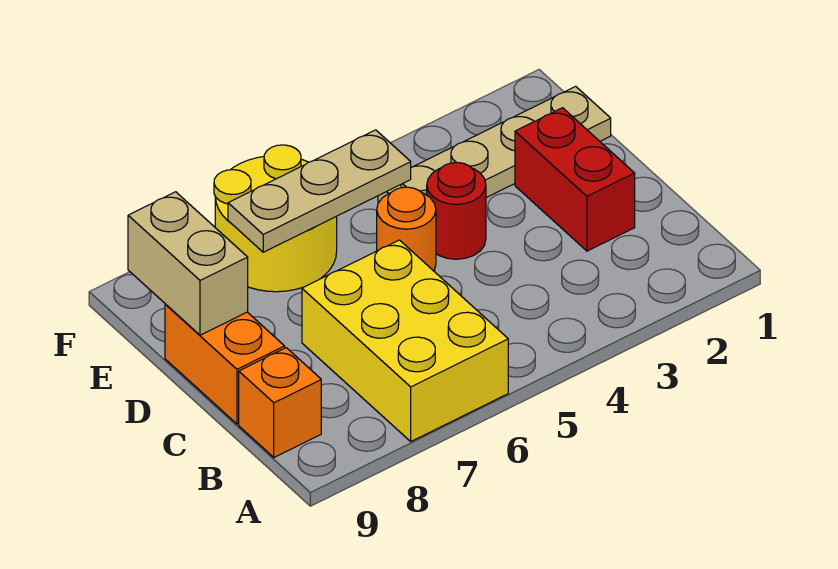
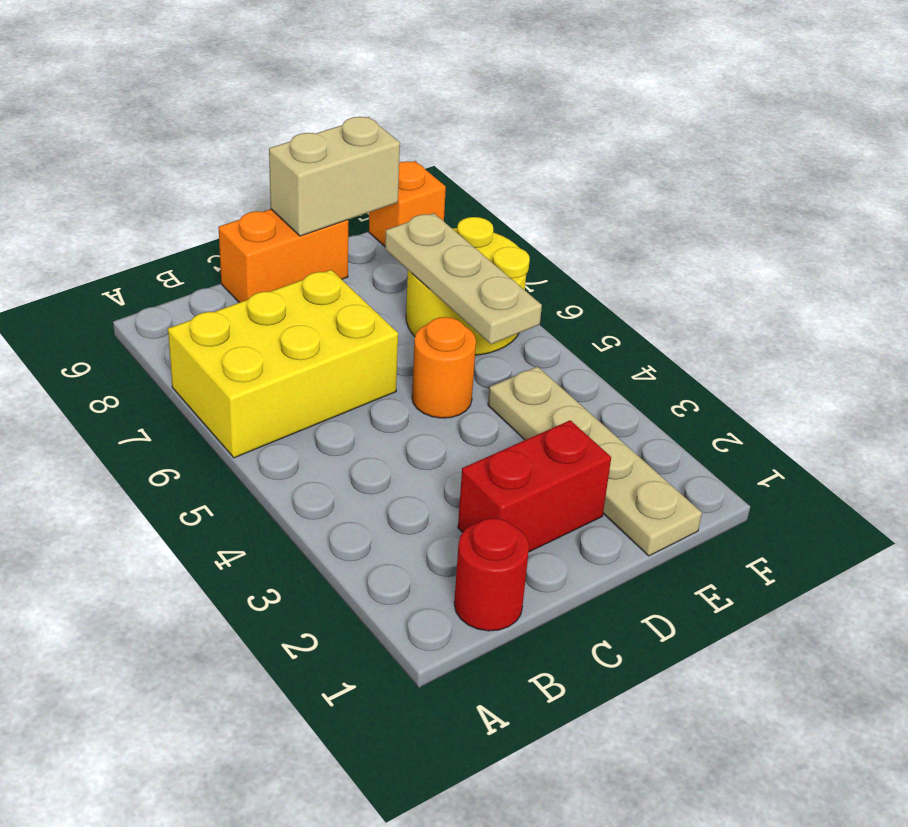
orange brick B9 level 1 -> orange brick F9 level 1
red round brick D4 level 1 -> red round brick B1 level 1

